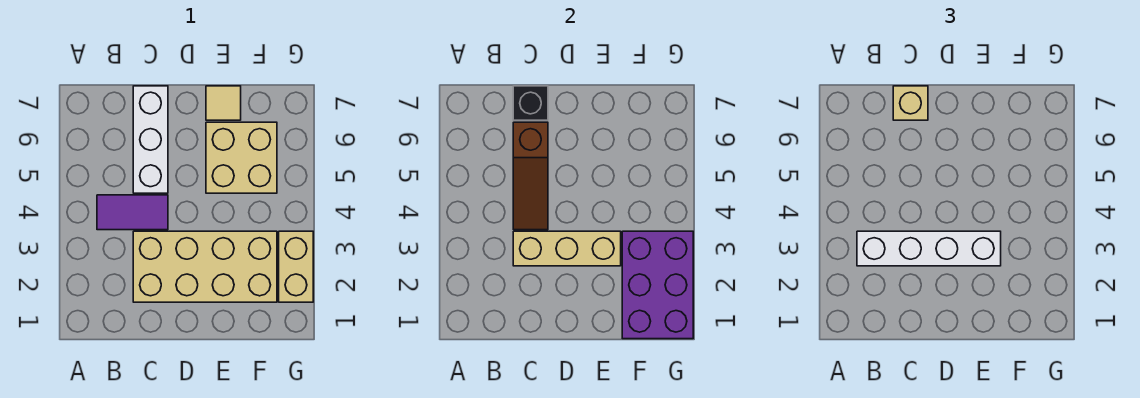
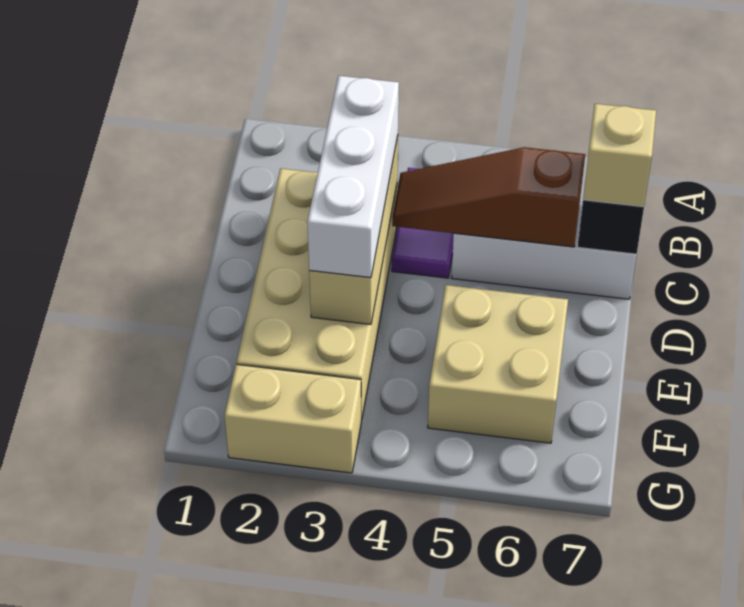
white brick B3:E3 level 3 -> white brick C3:E3 level 3
tan tile E7 level 1 -> none
purple brick F1:G3 level 2 -> none

